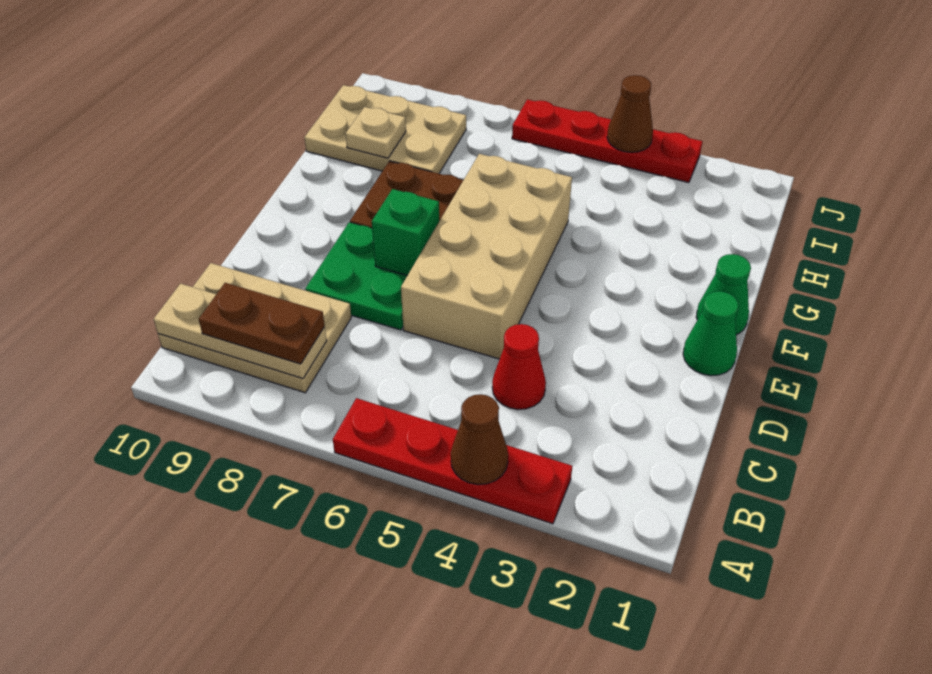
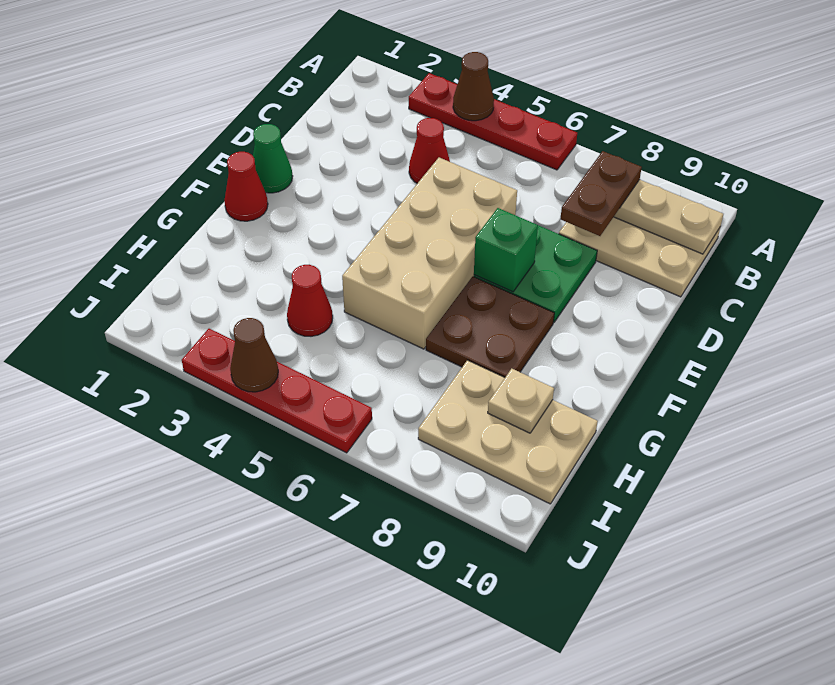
brown plate B8:B9 level 3 -> brown plate B8:C8 level 3
green cone F1 level 1 -> red cone F1 level 1
none -> red cone H4 level 1

